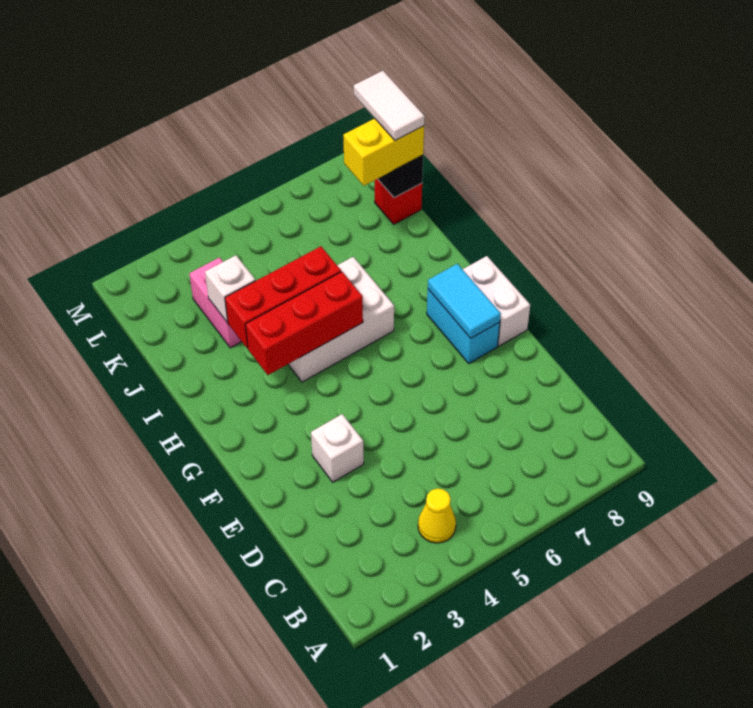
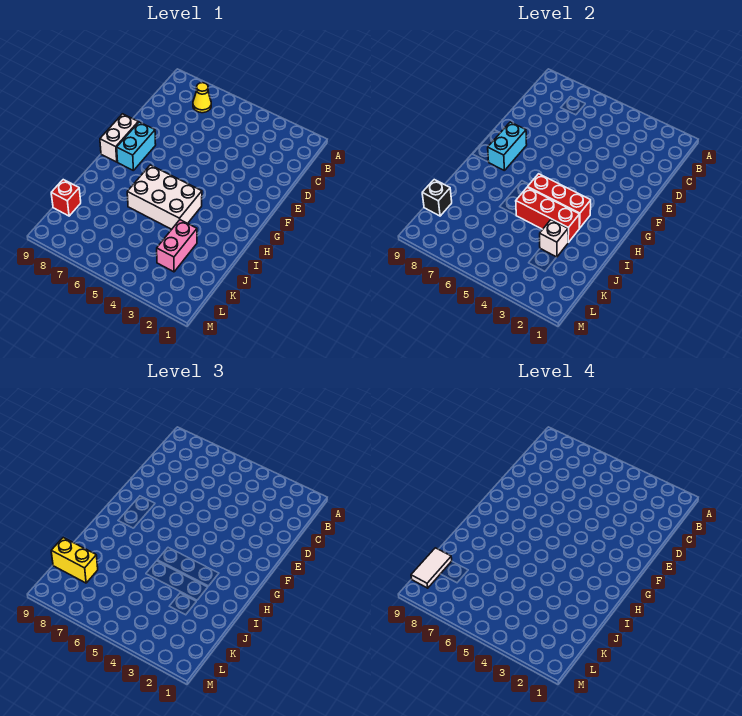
yellow cone B4 level 1 -> yellow cone B7 level 1
white brick E3 level 1 -> none
cyan tile F8:G8 level 2 -> cyan brick F8:G8 level 2

